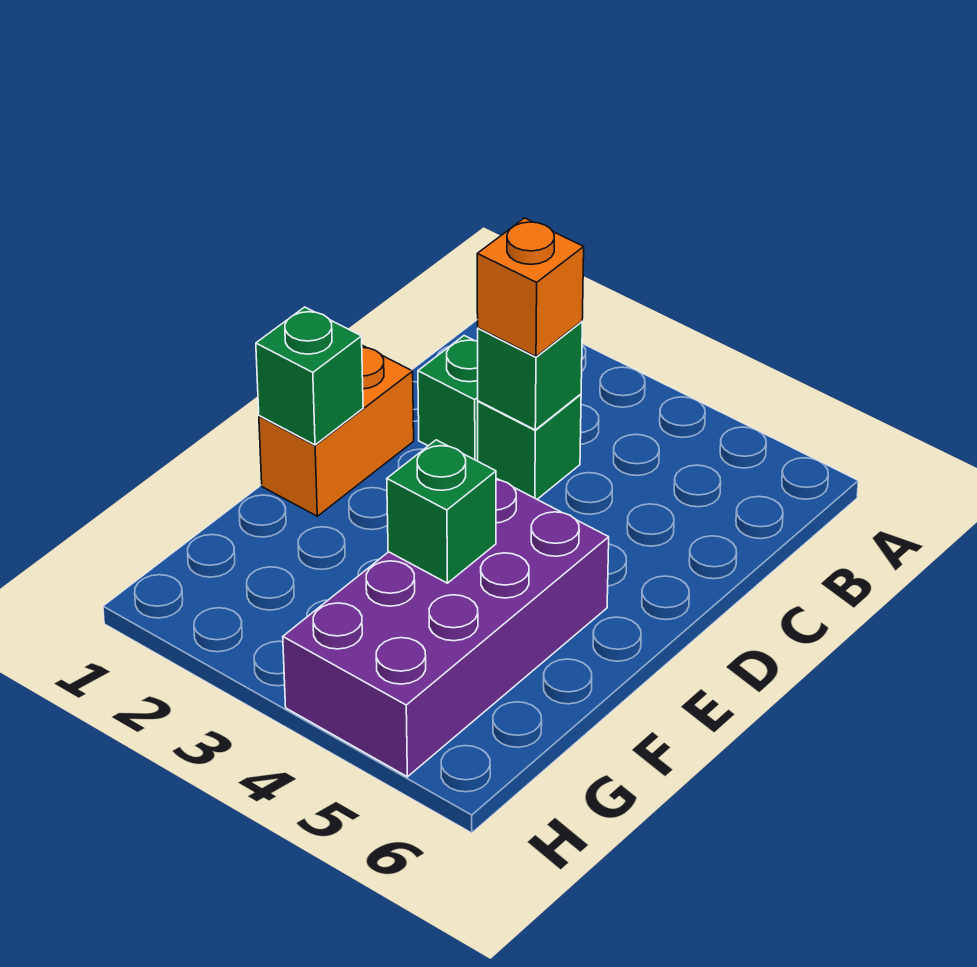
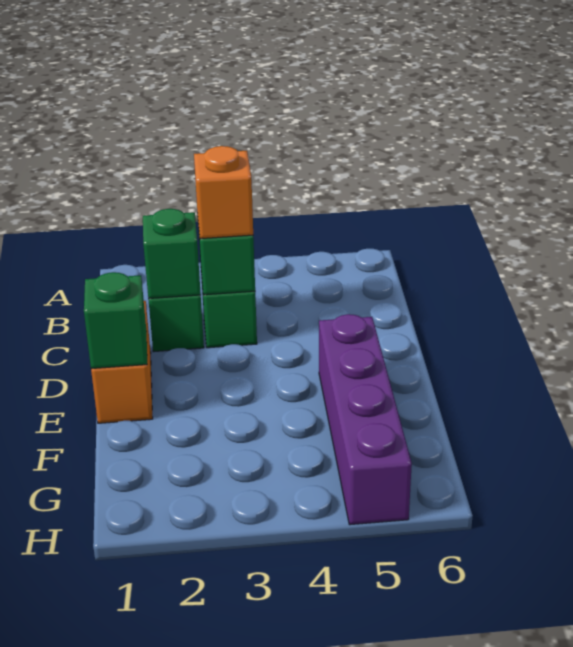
purple brick E4:H5 level 1 -> purple brick E5:H5 level 1
green brick F4 level 2 -> green brick C2 level 2

